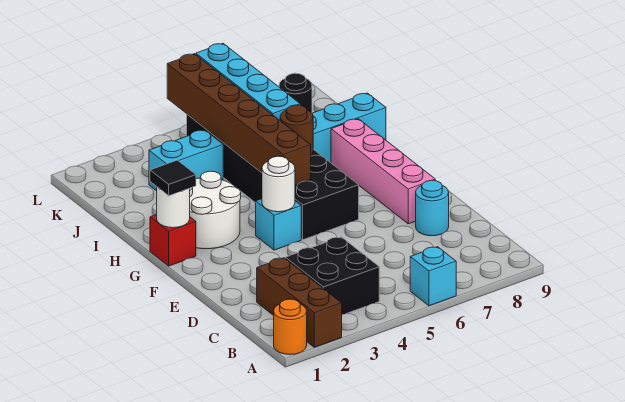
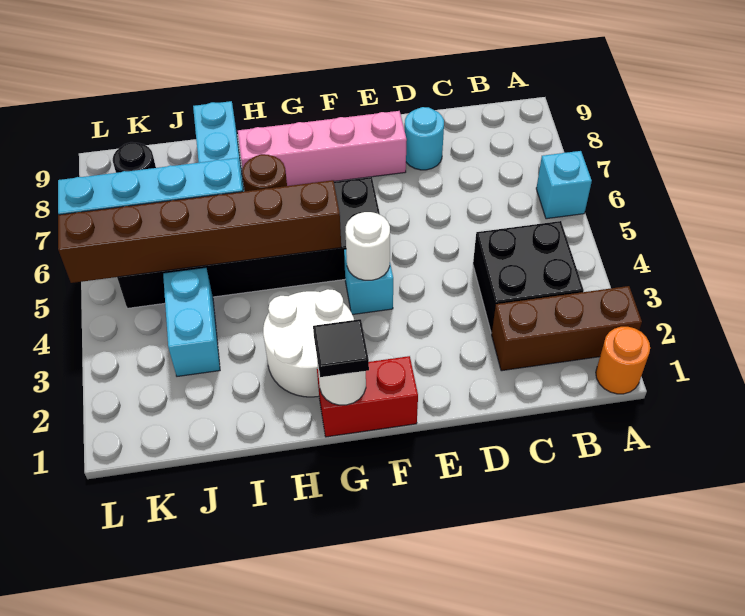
red brick G1 level 1 -> red brick F1:G1 level 1

